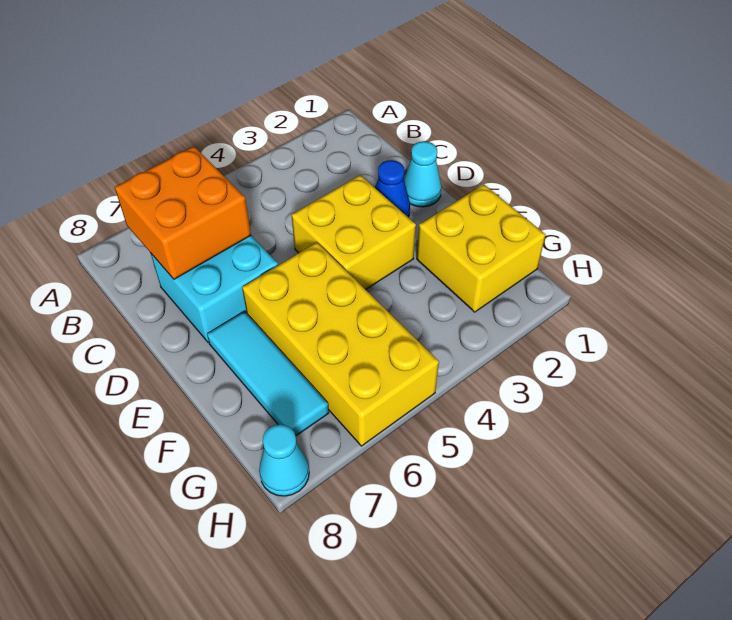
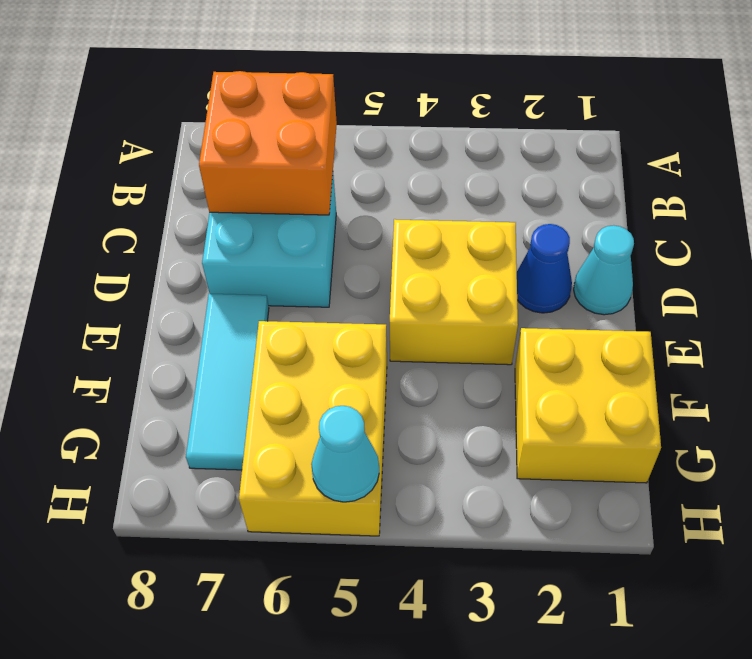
yellow brick E5:H6 level 1 -> yellow brick F5:H6 level 1
cyan cone H8 level 1 -> cyan cone H5 level 2

